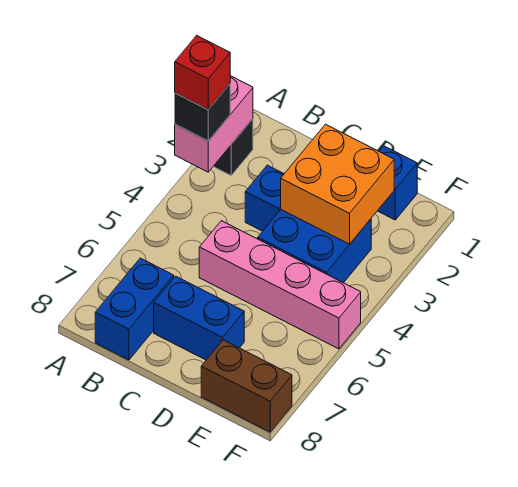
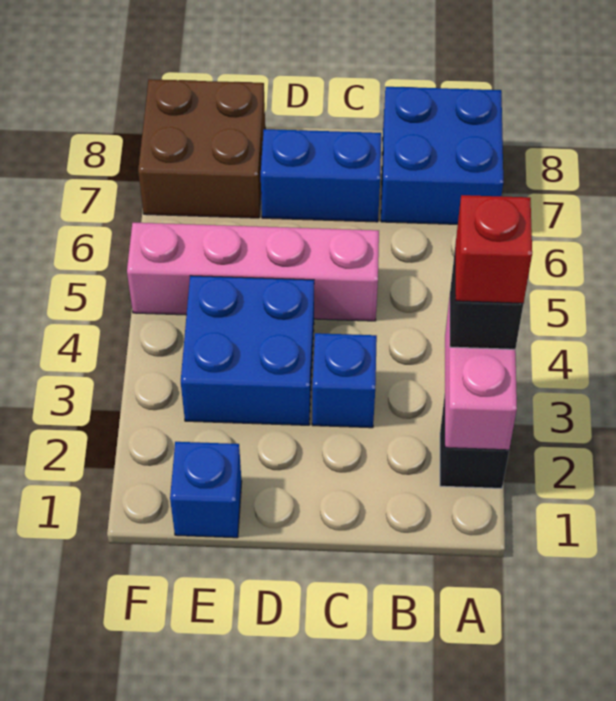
blue brick B7:B8 level 1 -> blue brick A7:B8 level 1
orange brick D2:E3 level 2 -> none
brown brick E8:F8 level 1 -> brown brick E7:F8 level 1

